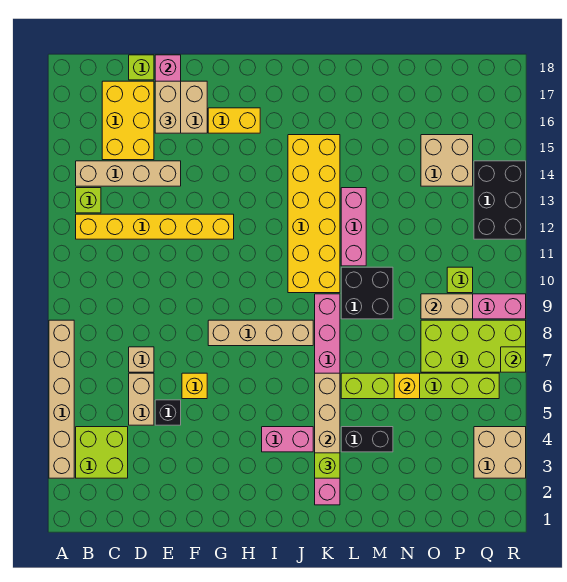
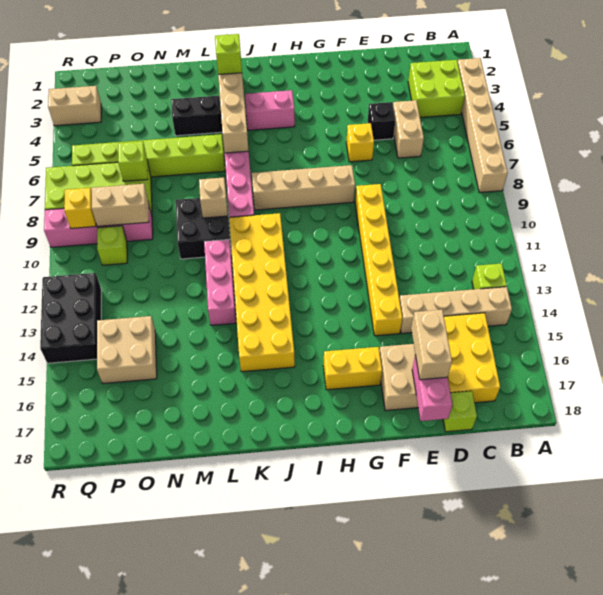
yellow brick B12:G12 level 1 -> yellow brick F9:F14 level 1
tan brick D7 level 1 -> tan brick L9 level 2
yellow brick N6 level 2 -> yellow brick Q9 level 2
tan brick Q3:R4 level 1 -> tan brick Q3:R3 level 1
lime brick R7 level 2 -> lime brick O7 level 2

